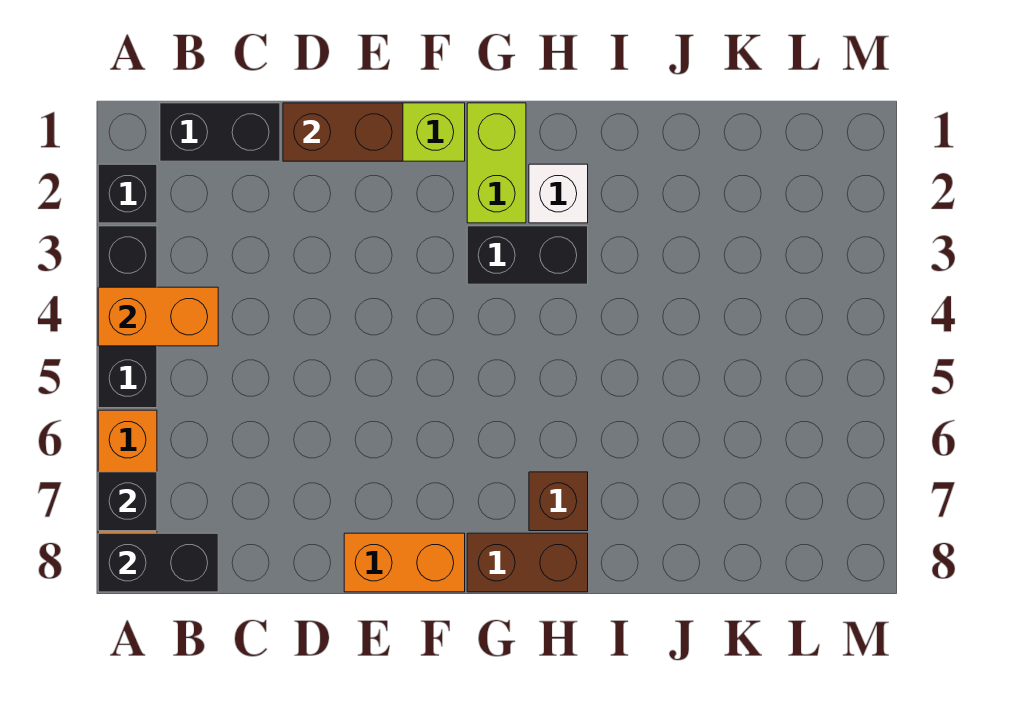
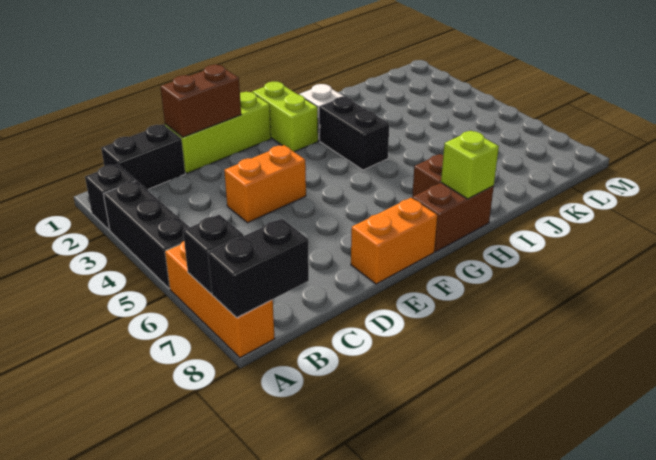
orange brick A4:B4 level 2 -> orange brick D4:E4 level 1
black brick G3:H3 level 1 -> black brick H3:H4 level 1
none -> lime brick H8 level 2

